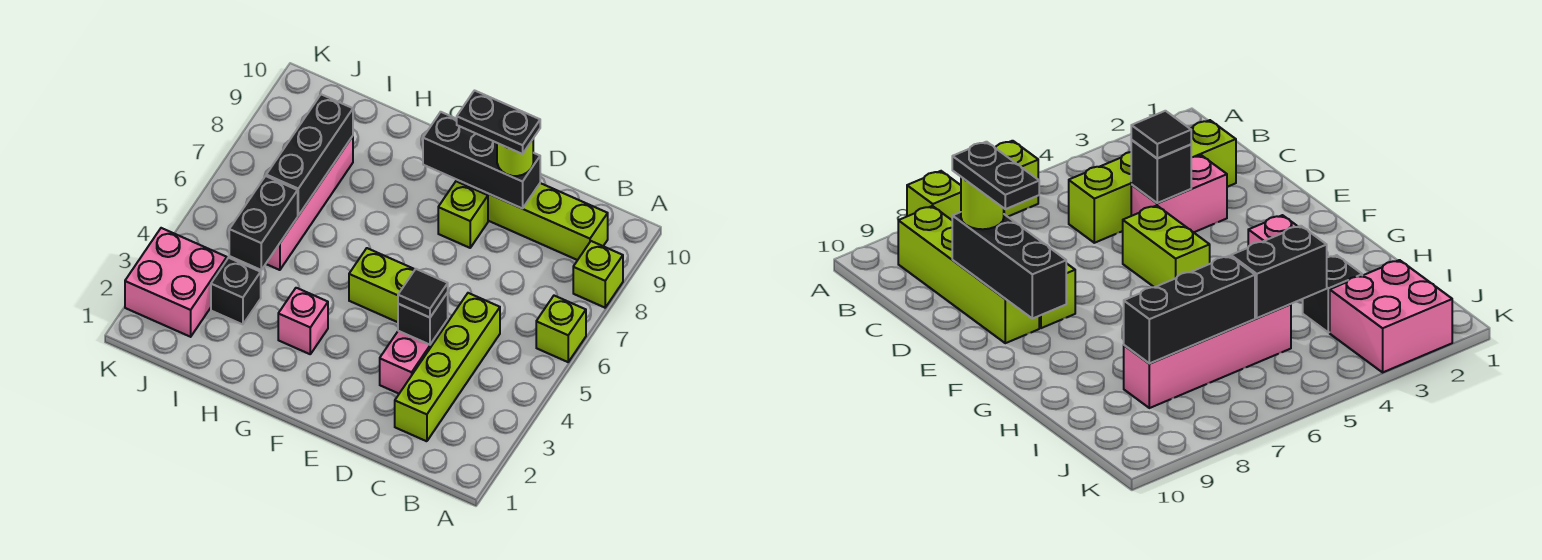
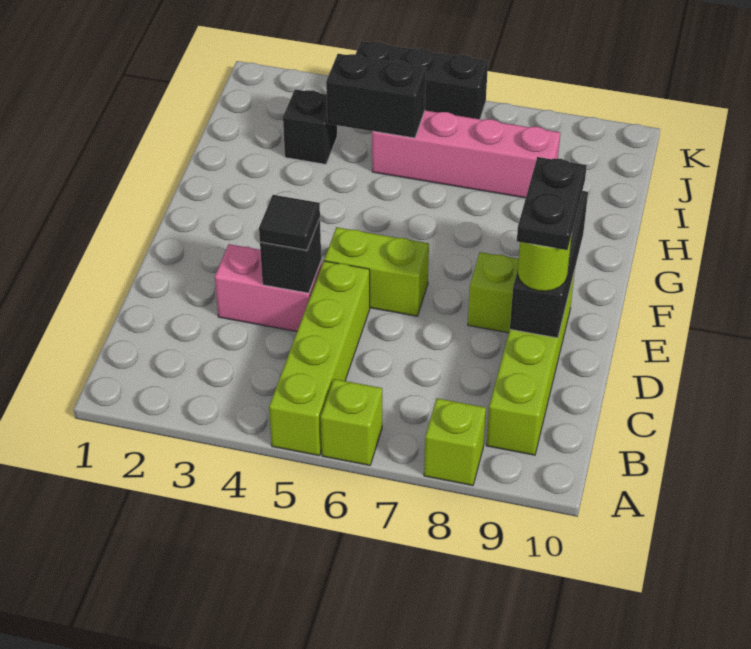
lime brick C2:C5 level 1 -> lime brick A5:D5 level 1
lime brick E5:F5 level 1 -> lime brick E5:E6 level 1
pink brick G3 level 1 -> none
black brick I6:I8 level 2 -> black brick K4:K6 level 1
pink brick J2:K3 level 1 -> none

